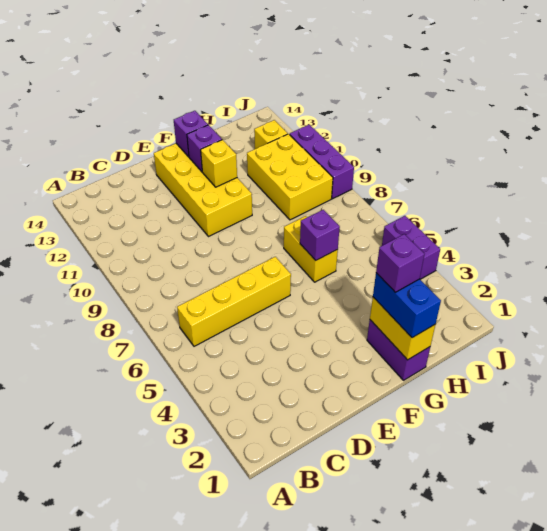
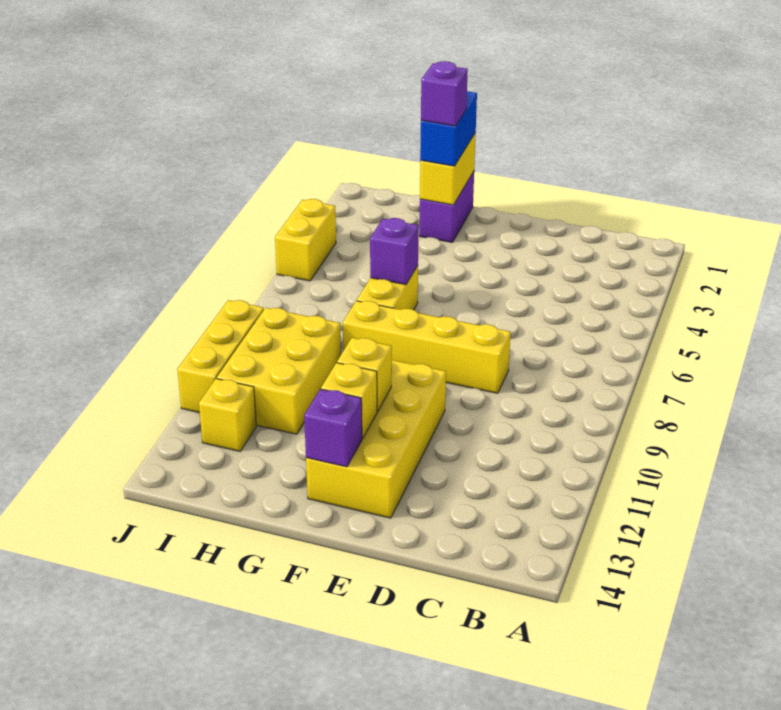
yellow brick B6:E6 level 1 -> yellow brick D8:G8 level 1
purple brick F12 level 2 -> yellow brick F12 level 2
purple brick J4:J5 level 1 -> yellow brick J4:J5 level 1
purple brick J9:J11 level 1 -> yellow brick J9:J11 level 1

